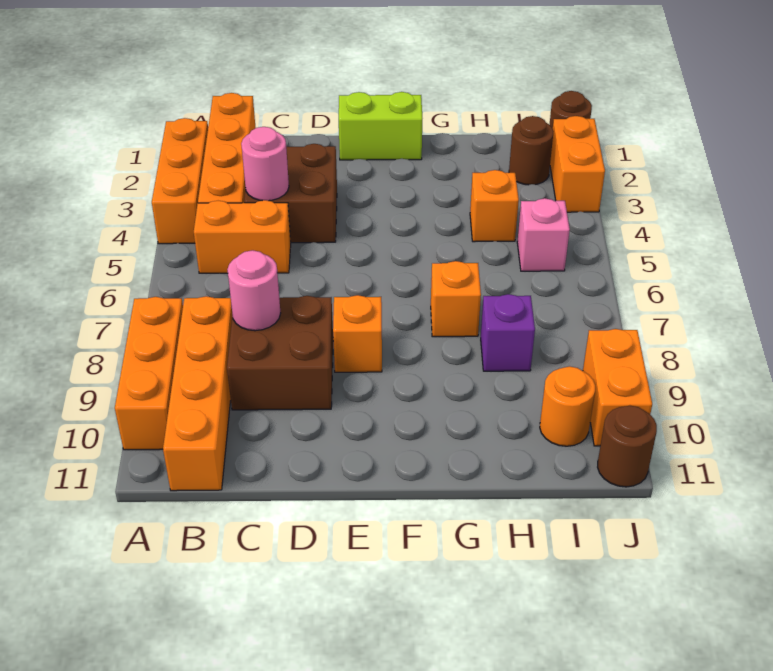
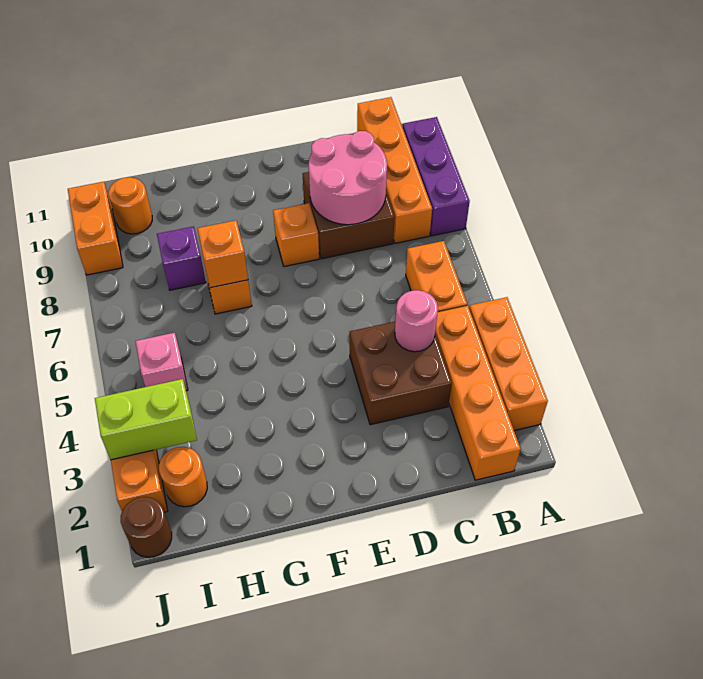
orange brick A8:A10 level 1 -> purple brick A8:A10 level 1
orange brick B5:C5 level 1 -> orange brick B5:B6 level 1
pink round brick C8 level 2 -> pink round brick C8:D9 level 2
lime brick E1:F1 level 1 -> lime brick I3:J3 level 2
orange brick H4 level 1 -> orange brick G7 level 2
brown round brick I2 level 1 -> orange round brick I2 level 1
brown round brick J11 level 1 -> none

